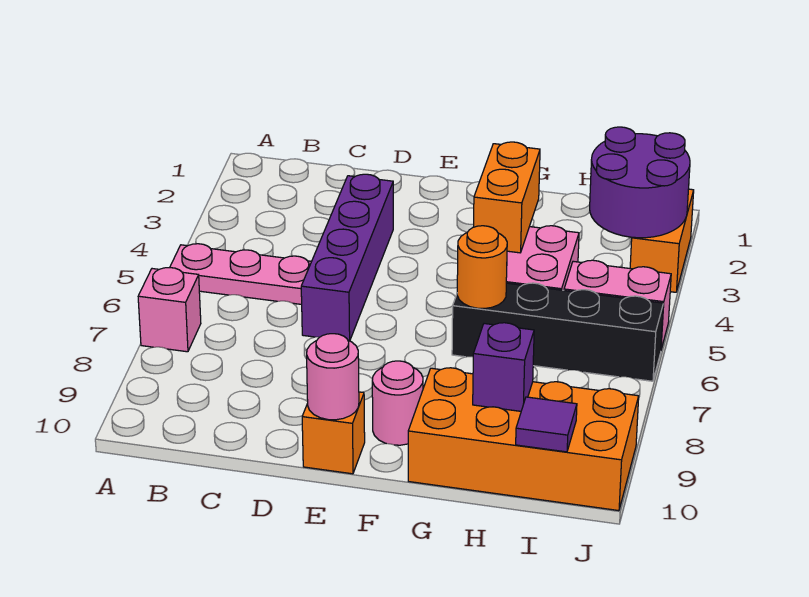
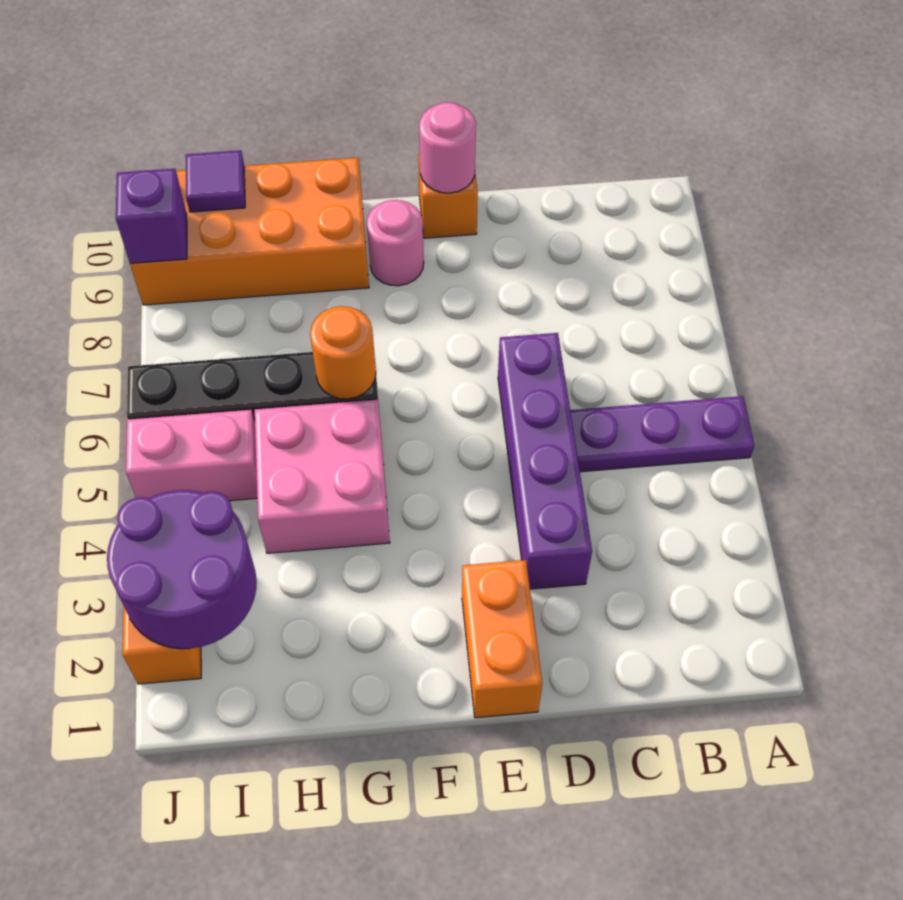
pink plate A5:C5 level 1 -> purple plate A5:C5 level 1
pink brick A7 level 1 -> none
orange brick G3:G4 level 2 -> orange brick E1:E2 level 1
purple brick H9 level 2 -> purple brick J9 level 2

